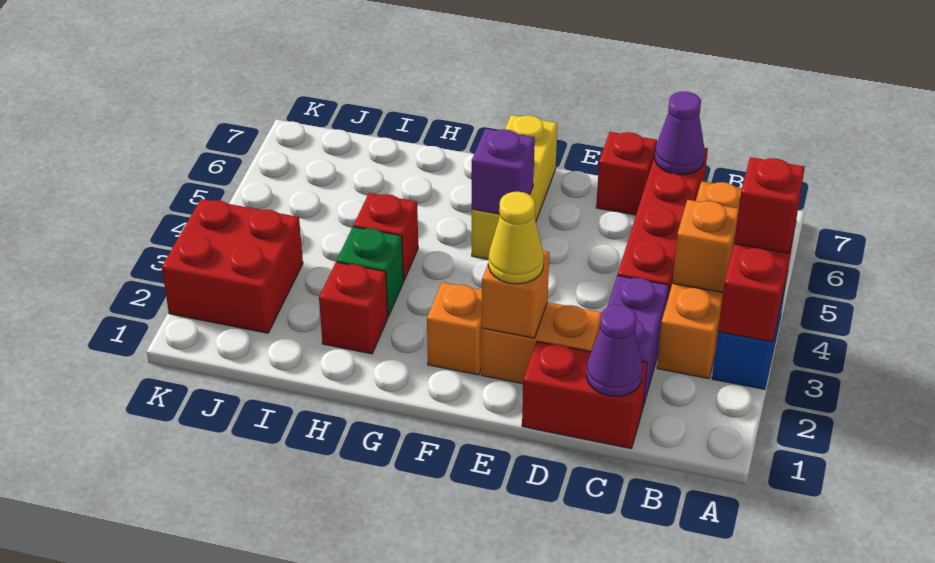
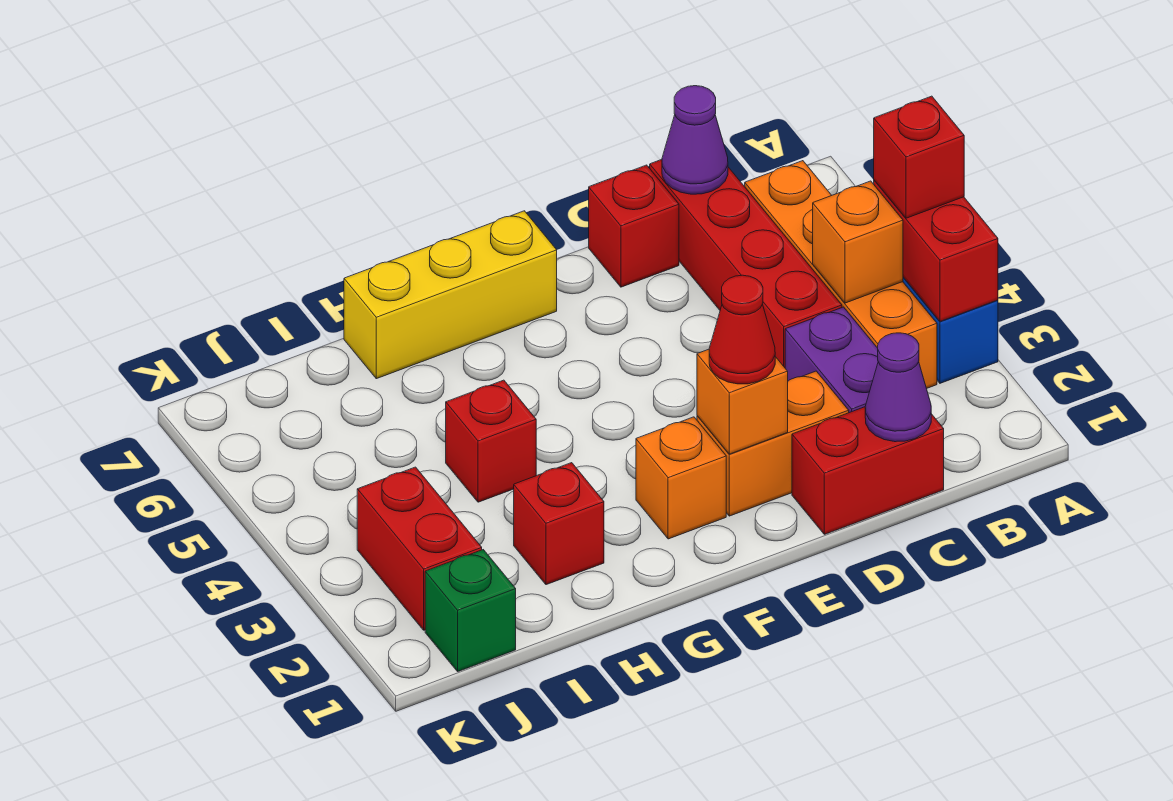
yellow cone E2 level 3 -> red cone E2 level 3
yellow brick F5:F7 level 1 -> yellow brick F7:H7 level 1
purple brick F5 level 2 -> none
green brick H3 level 1 -> green brick J1 level 1
red brick J2:K3 level 1 -> red brick J2:J3 level 1

